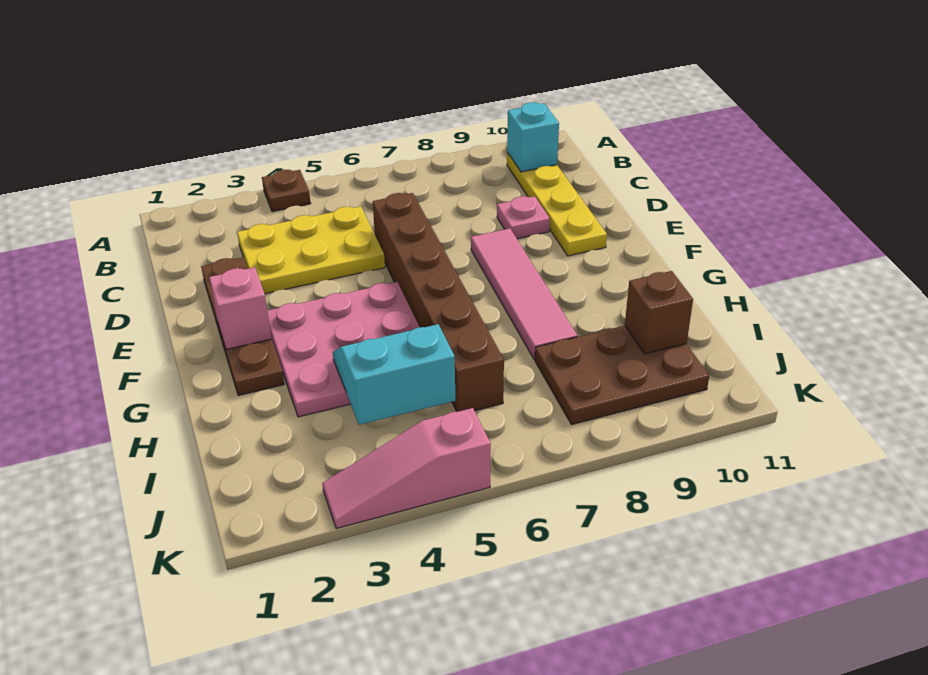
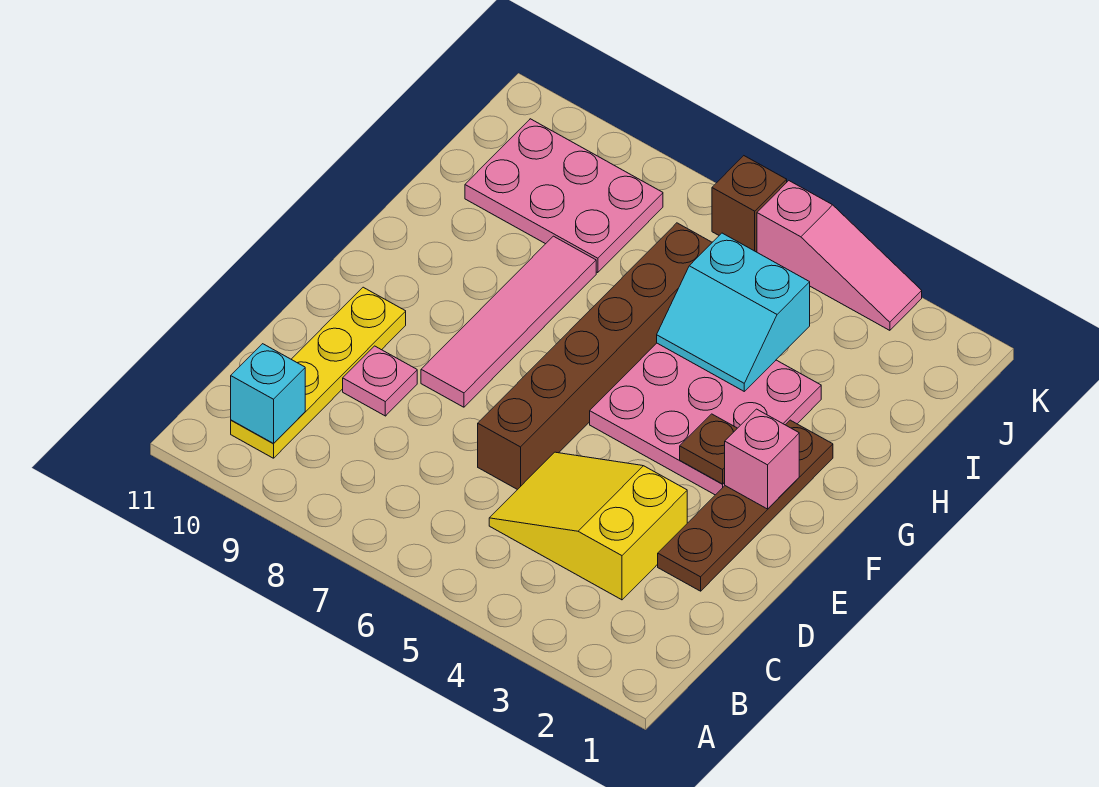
brown plate A4 level 1 -> brown plate F3 level 2
yellow plate C3:D5 level 1 -> yellow slope C3:D5 level 1 top 3
brown plate I8:J10 level 1 -> pink plate I8:J10 level 1
brown brick I10 level 2 -> brown brick K6 level 1

